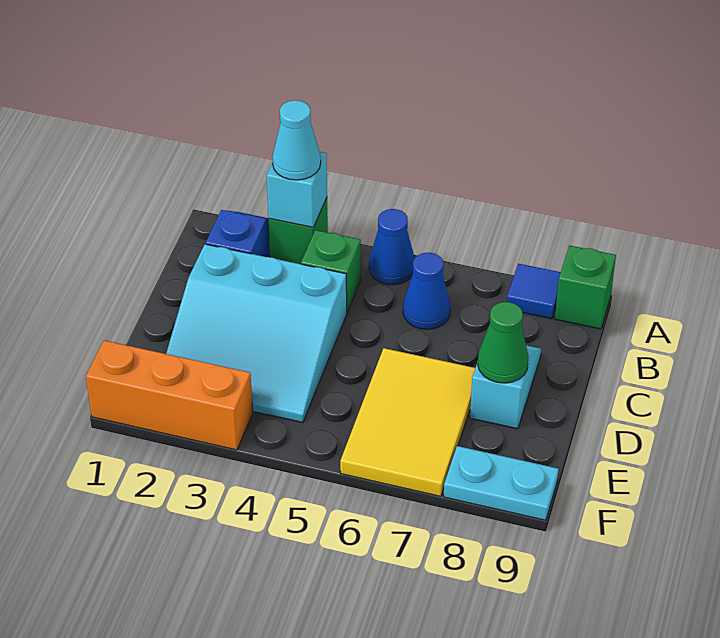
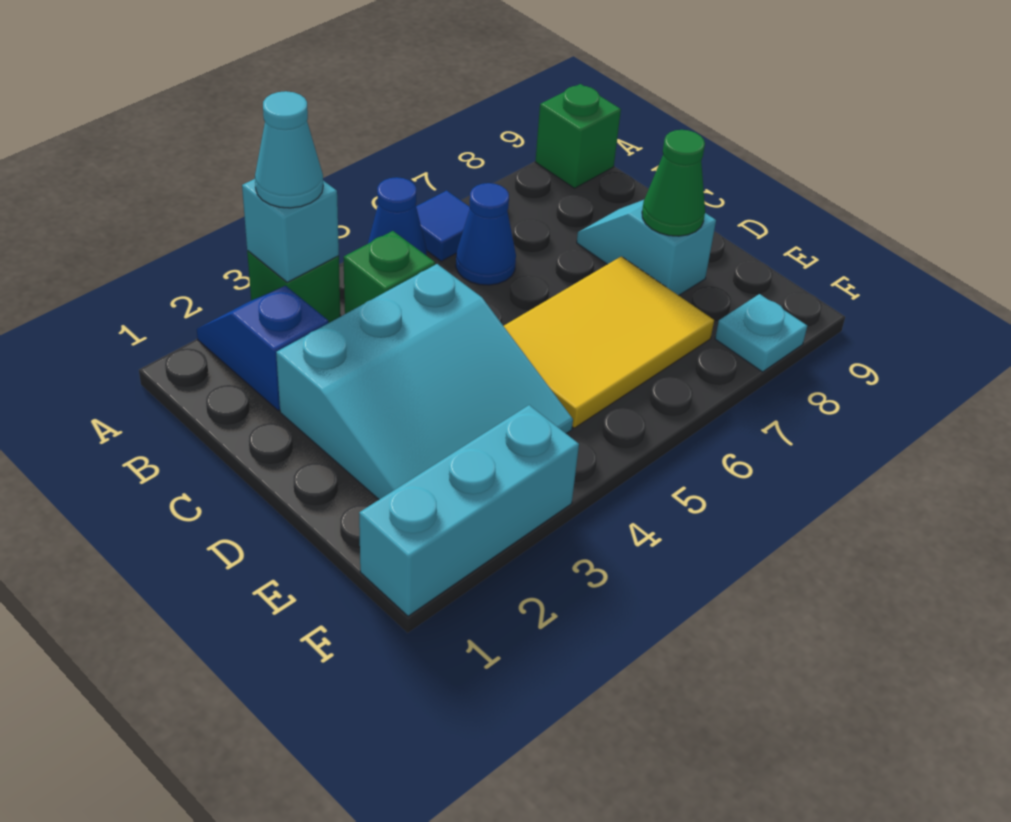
blue tile A8 level 1 -> blue tile A6 level 1
yellow tile D6:F7 level 1 -> yellow tile D5:E7 level 1
orange brick F1:F3 level 1 -> cyan brick F1:F3 level 1
cyan plate F8:F9 level 1 -> cyan plate F8 level 1

